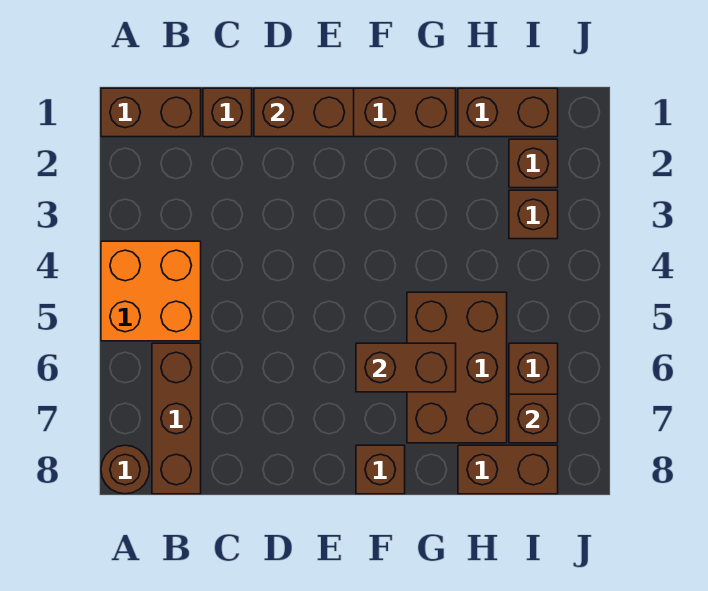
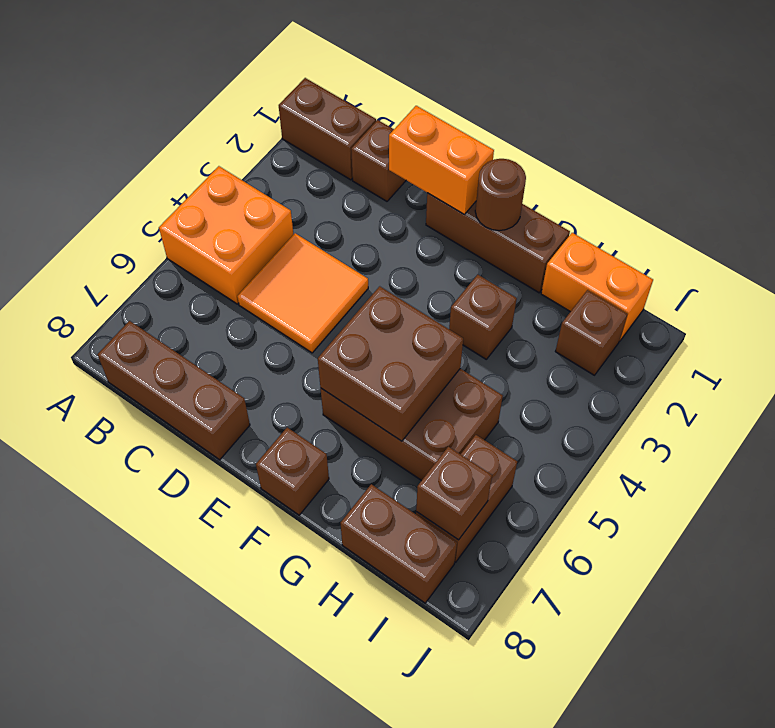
brown round brick A8 level 1 -> brown round brick F1 level 2
brown brick B6:B8 level 1 -> brown brick B8:D8 level 1
none -> orange tile C4:D5 level 1
brown brick D1:E1 level 2 -> orange brick D1:E1 level 2
brown brick F6:G6 level 2 -> brown brick F5:G6 level 2
brown brick G5:H7 level 1 -> brown brick F5:H6 level 1
brown brick H1:I1 level 1 -> orange brick H1:I1 level 1
brown brick I3 level 1 -> brown brick G3 level 1

